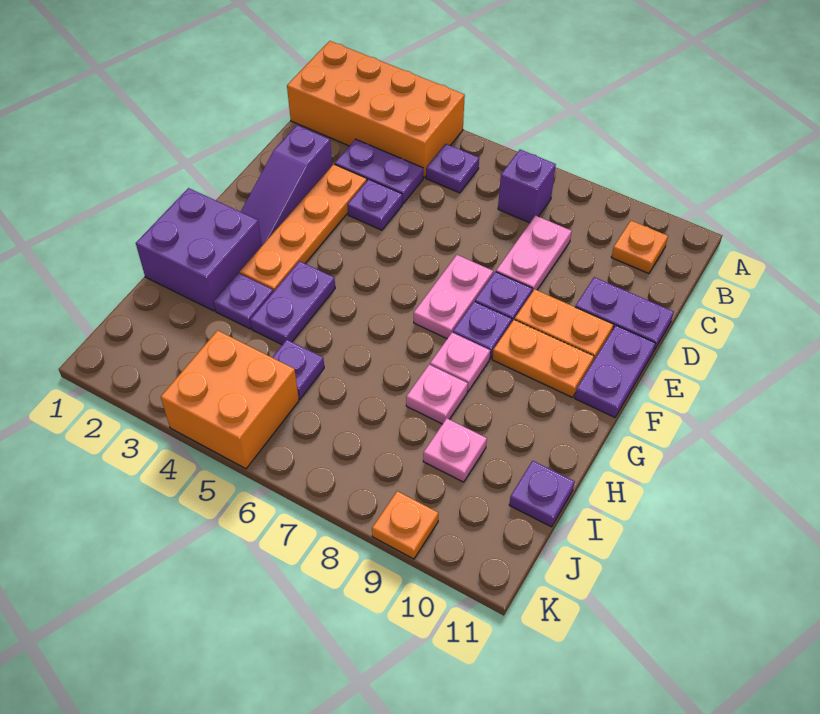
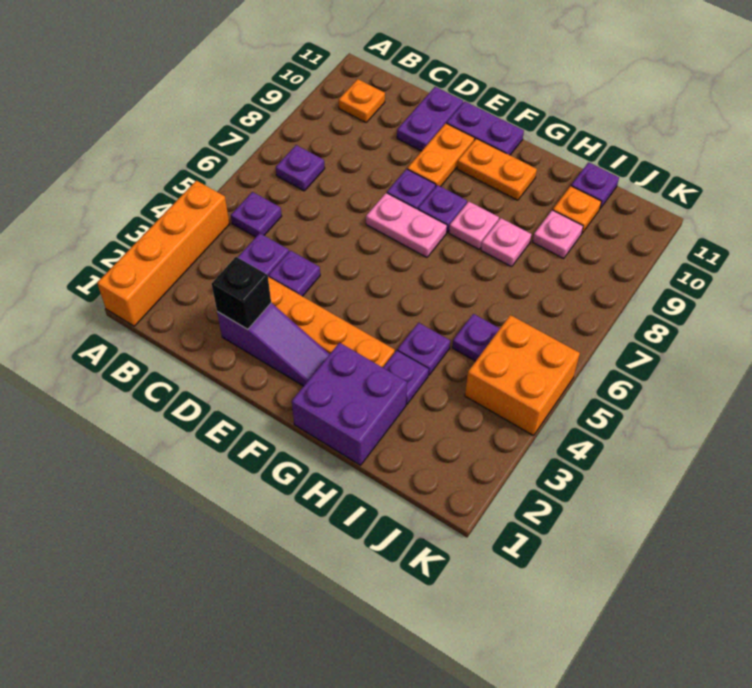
orange brick A1:B4 level 1 -> orange brick A1:A4 level 1
purple brick B7 level 1 -> purple plate B7 level 1
pink plate C8:D8 level 1 -> none
none -> black brick D2 level 2
orange plate F9:F10 level 1 -> orange plate F10:G10 level 1
purple plate G4:H4 level 1 -> purple plate H4 level 1
orange plate K9 level 1 -> orange plate I10 level 1

